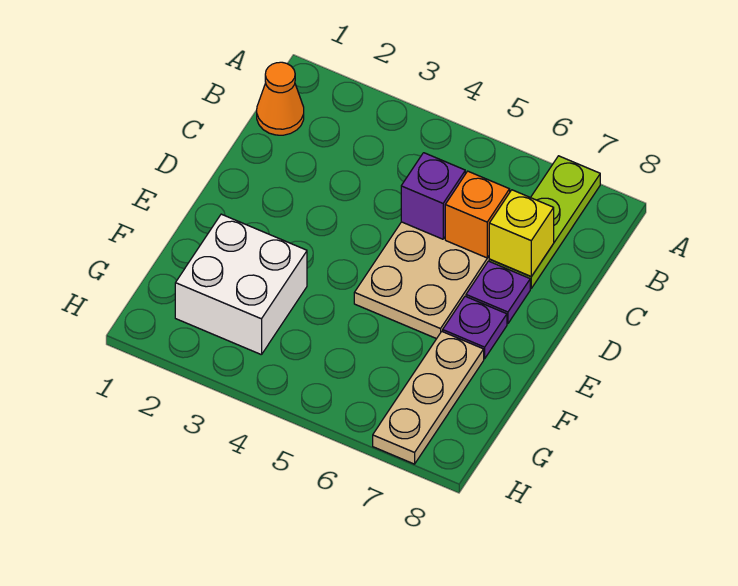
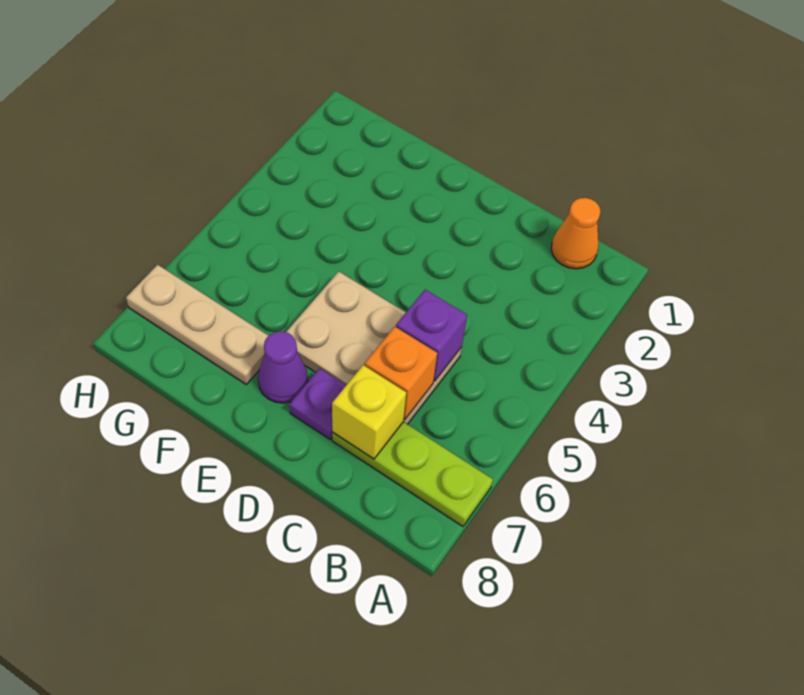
purple plate E7 level 1 -> purple cone E7 level 1
white brick F2:G3 level 1 -> none

